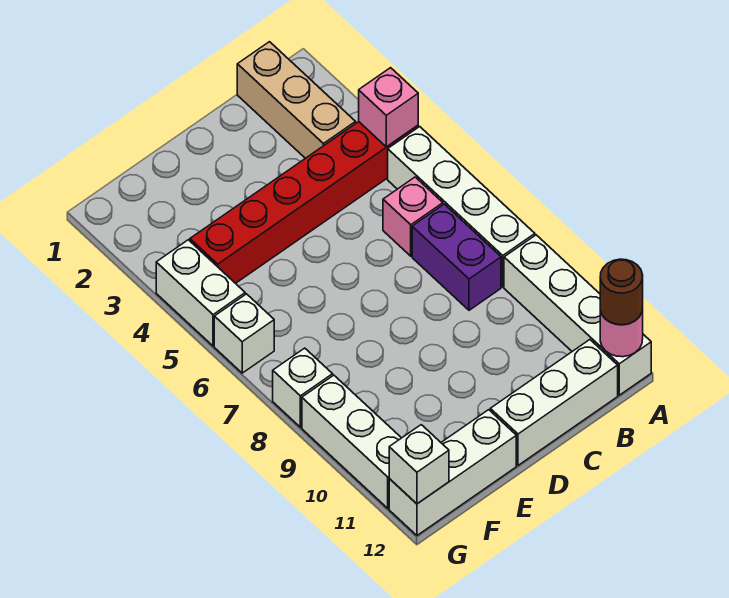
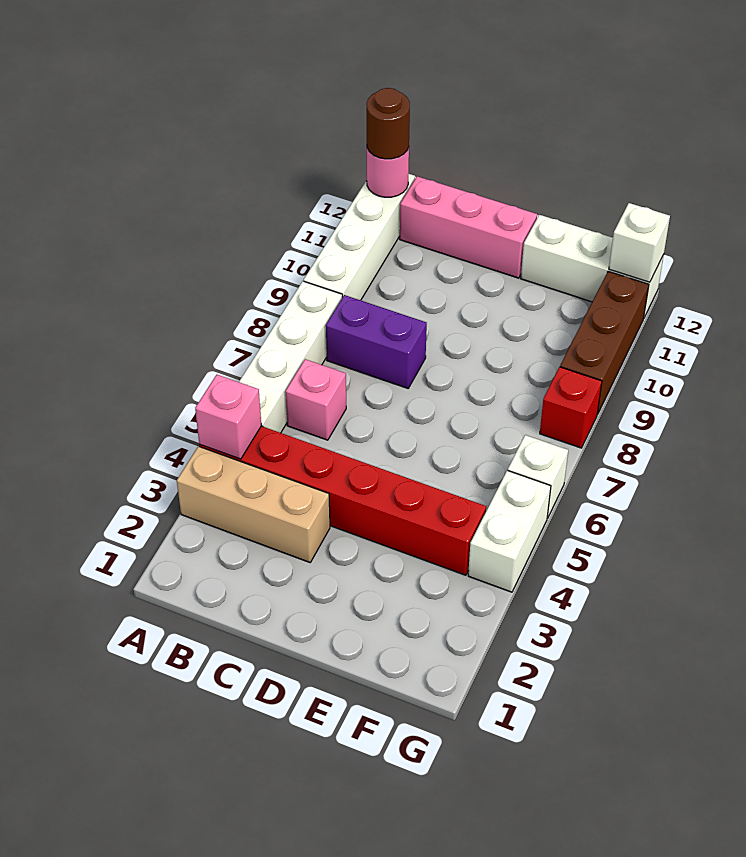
tan brick B1:B3 level 1 -> tan brick A3:C3 level 1
purple brick B7:B8 level 1 -> purple brick B8:C8 level 1
white brick B12:D12 level 1 -> pink brick B12:D12 level 1
white brick G8 level 1 -> red brick G8 level 1
white brick G9:G11 level 1 -> brown brick G9:G11 level 1

